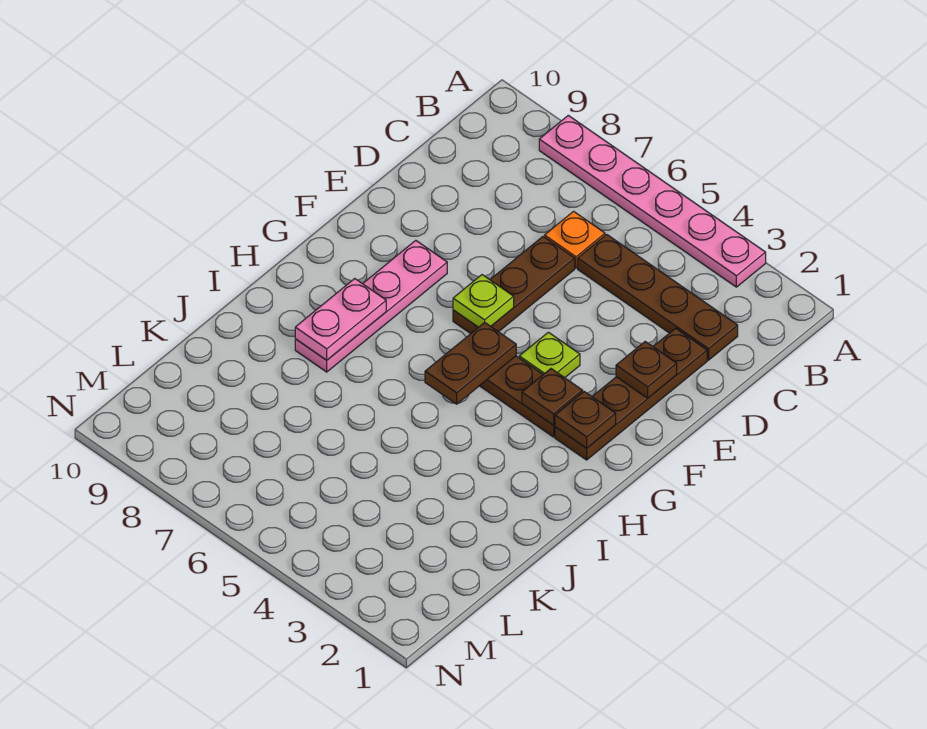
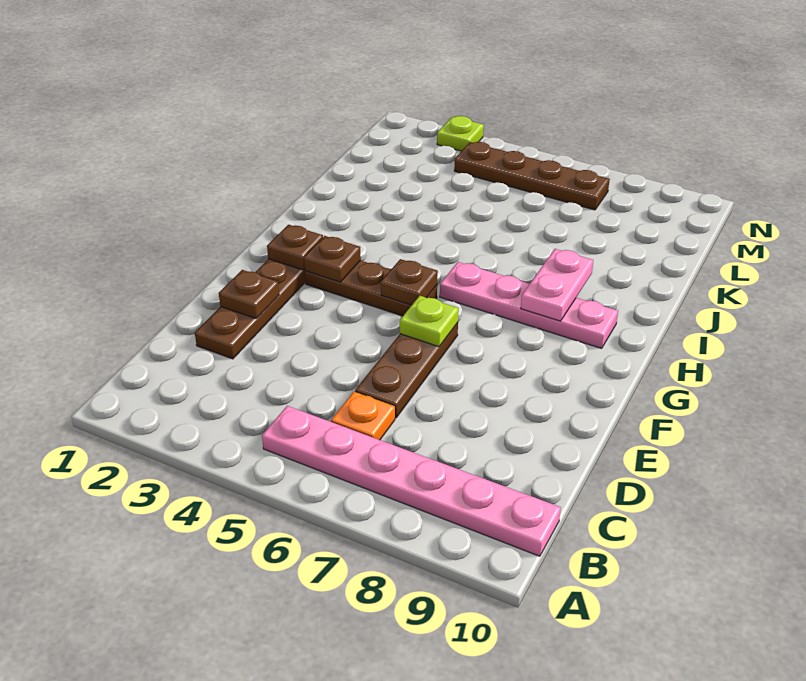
pink plate A3:A8 level 1 -> pink plate B5:B10 level 1
brown plate C2:C5 level 1 -> brown plate M4:M7 level 1
lime plate F4 level 1 -> lime plate N3 level 1
pink plate F8:I8 level 1 -> pink plate H6:H9 level 1
brown plate G5:H5 level 2 -> brown plate G5 level 2

